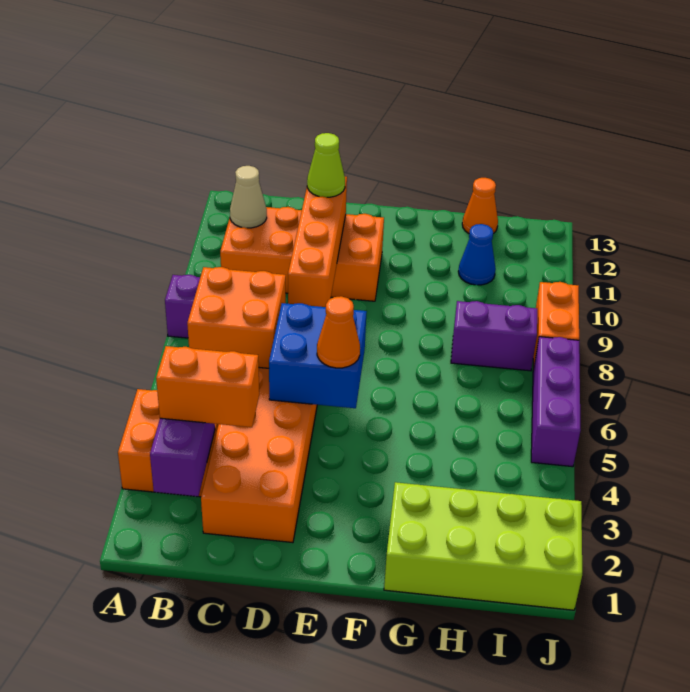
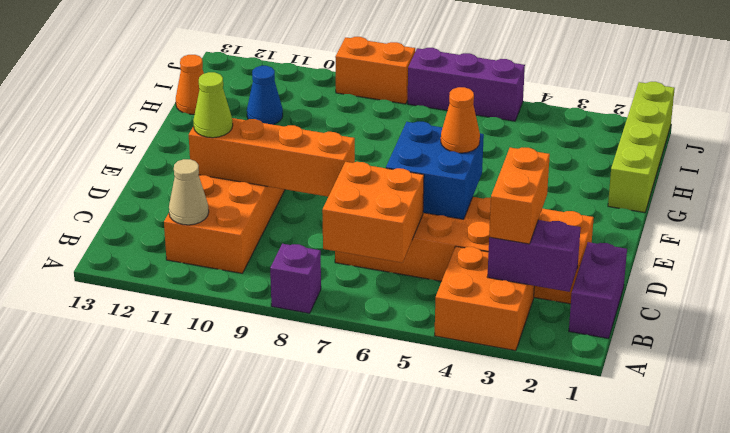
lime brick G1:J2 level 1 -> lime brick G1:J1 level 1
purple brick H8:I8 level 1 -> purple brick B1:C1 level 1

